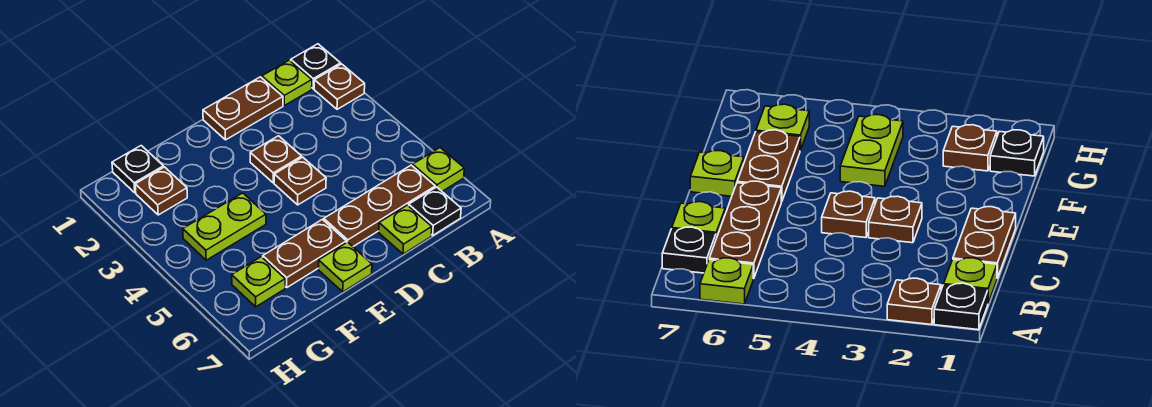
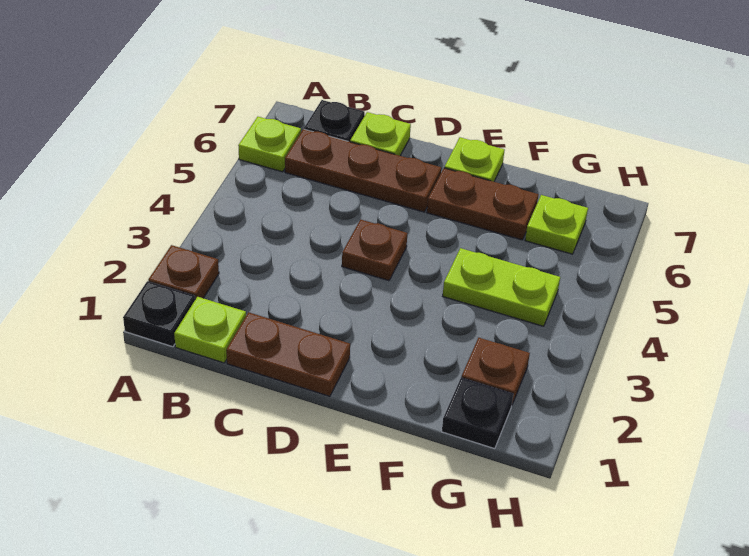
brown plate D3 level 1 -> none

